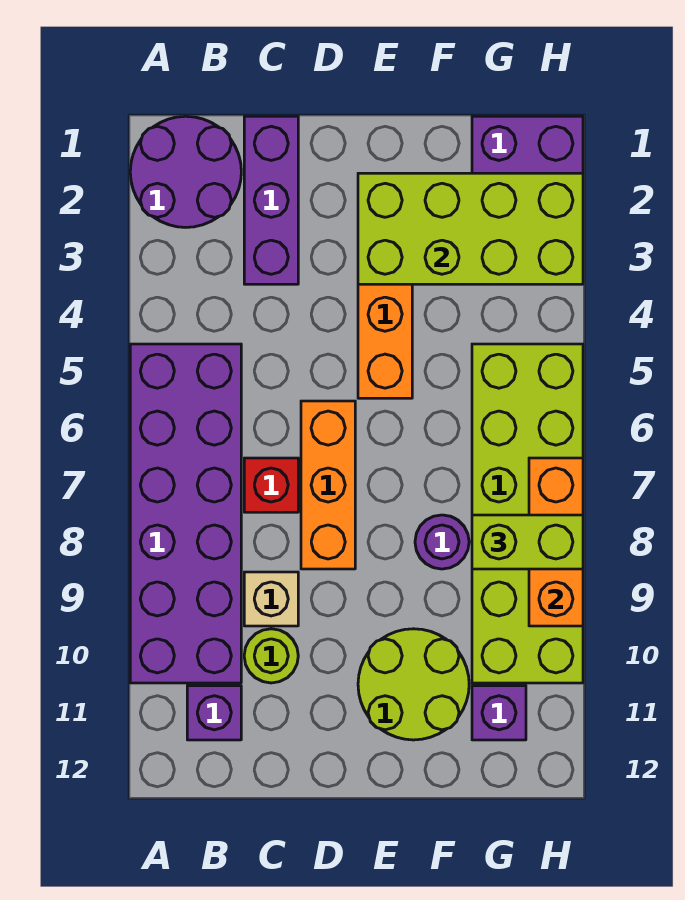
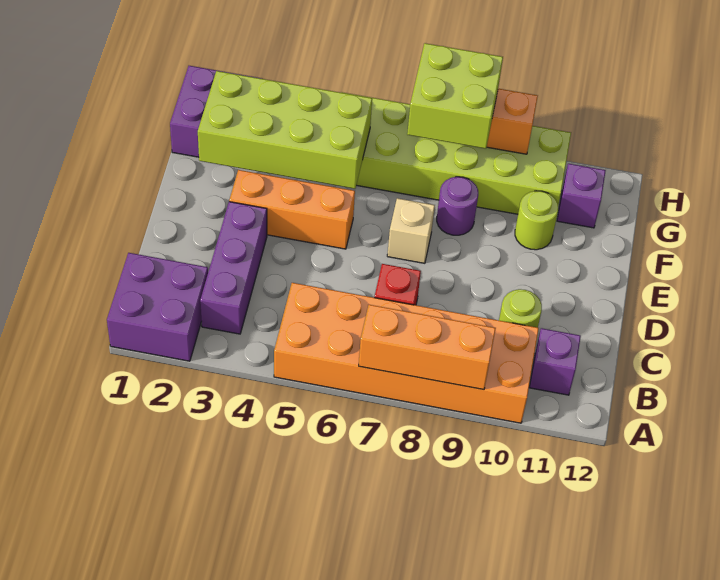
purple round brick A1:B2 level 1 -> purple brick A1:B2 level 1
purple brick A5:B10 level 1 -> orange brick A5:B10 level 1
purple brick C1:C3 level 1 -> purple brick B3:D3 level 1
tan brick C9 level 1 -> tan brick E7 level 1
orange brick D6:D8 level 1 -> orange brick A7:A9 level 2
lime brick E2:H3 level 2 -> lime brick F2:G5 level 2
lime round brick E10:F11 level 1 -> lime round brick F10 level 1
lime brick G8:H8 level 3 -> lime brick G7:H8 level 3

